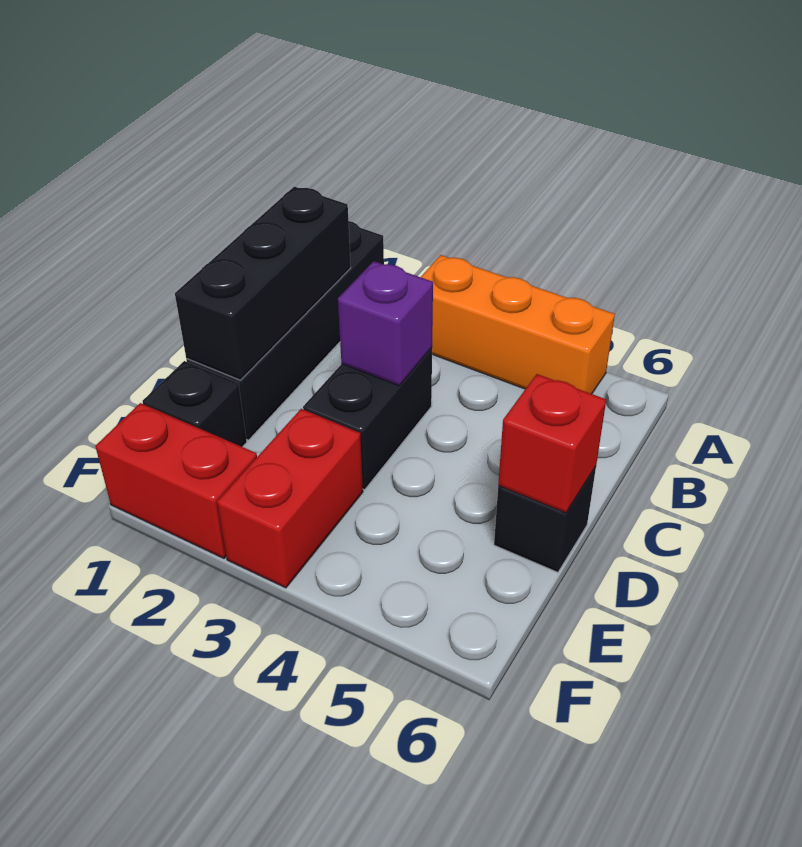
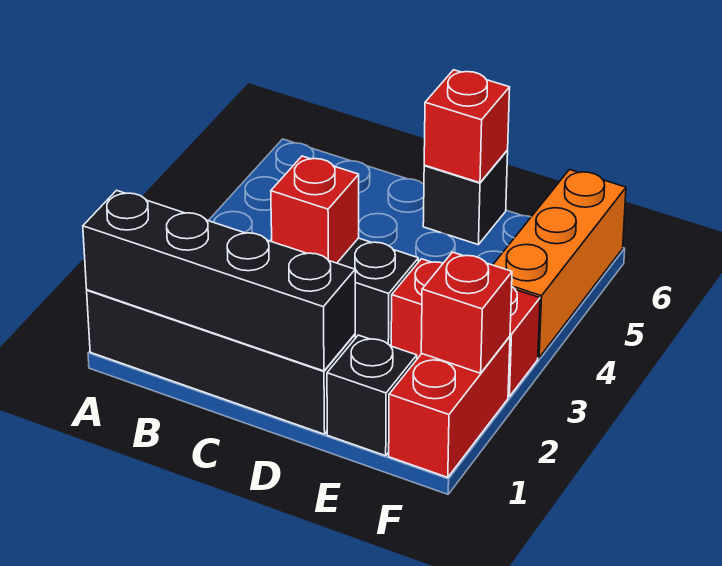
orange brick A3:A5 level 1 -> orange brick F4:F6 level 1
black brick B1:D1 level 2 -> black brick A1:D1 level 2
purple brick C3 level 2 -> red brick C3 level 2
none -> red brick F2 level 2

